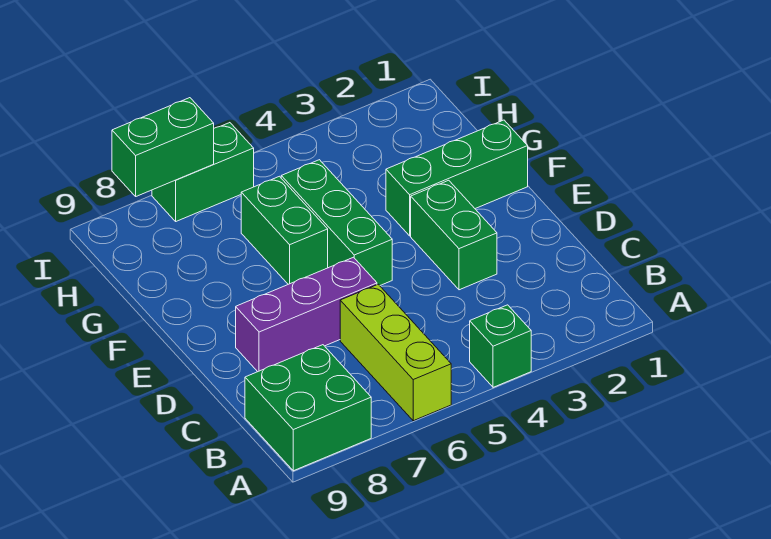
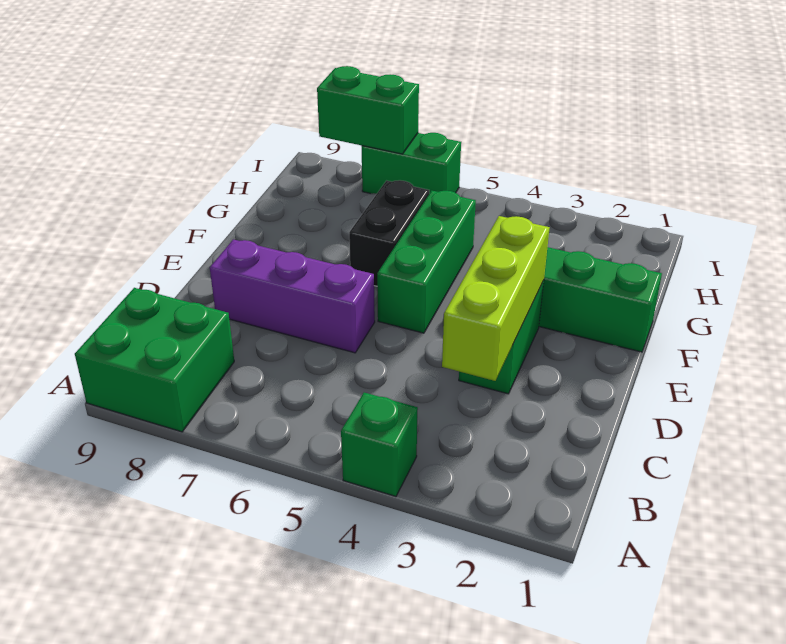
lime brick A6:C6 level 1 -> lime brick C3:E3 level 2
green brick F6:G6 level 1 -> black brick F6:G6 level 1

